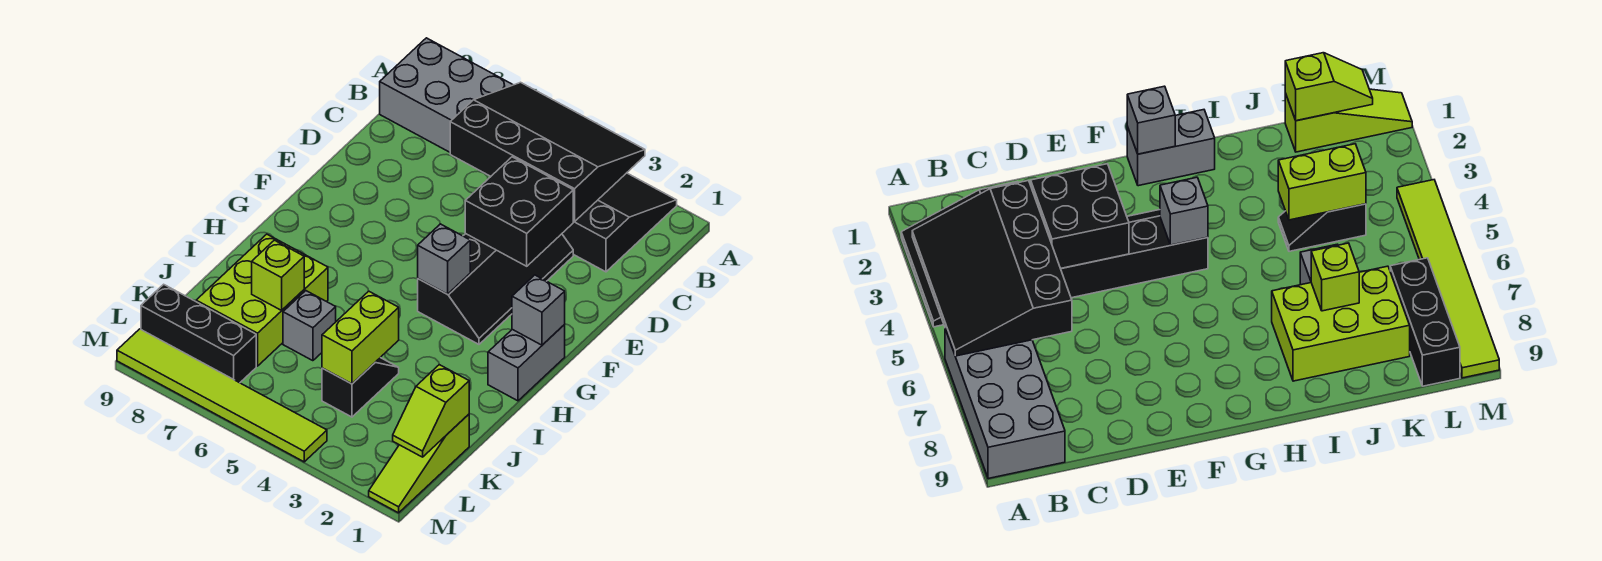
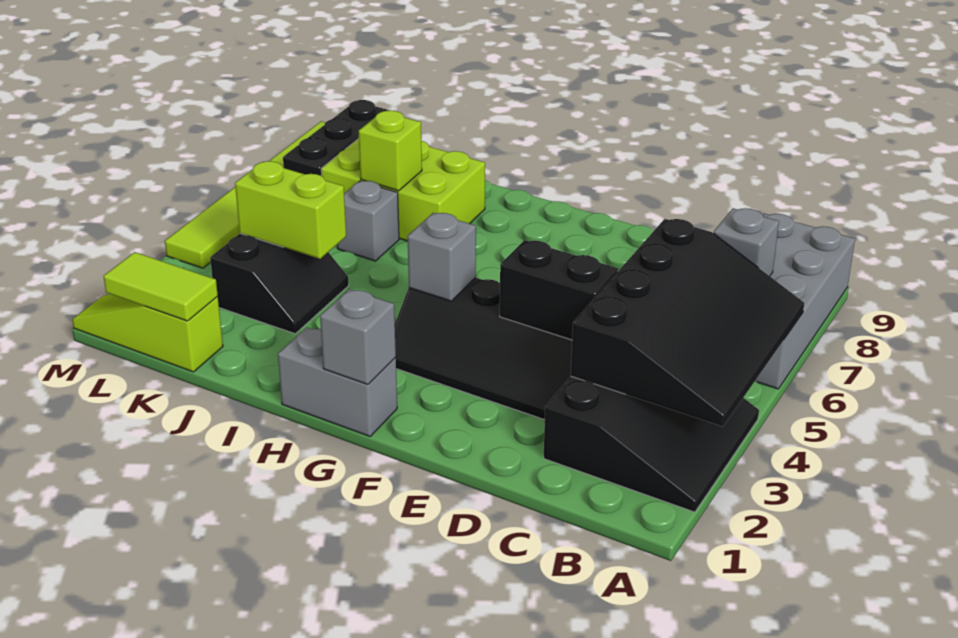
none -> grey brick B7 level 2
black brick D3:E4 level 2 -> black brick D4:E4 level 2
black slope J4:K4 level 1 top K -> black slope J3:K4 level 1 top K
lime slope K1:L1 level 2 top K -> lime tile K1:L1 level 2

